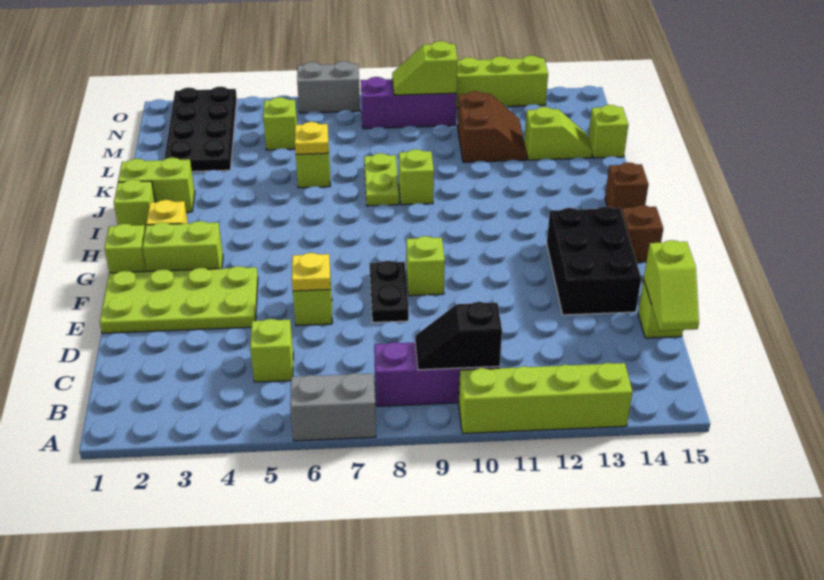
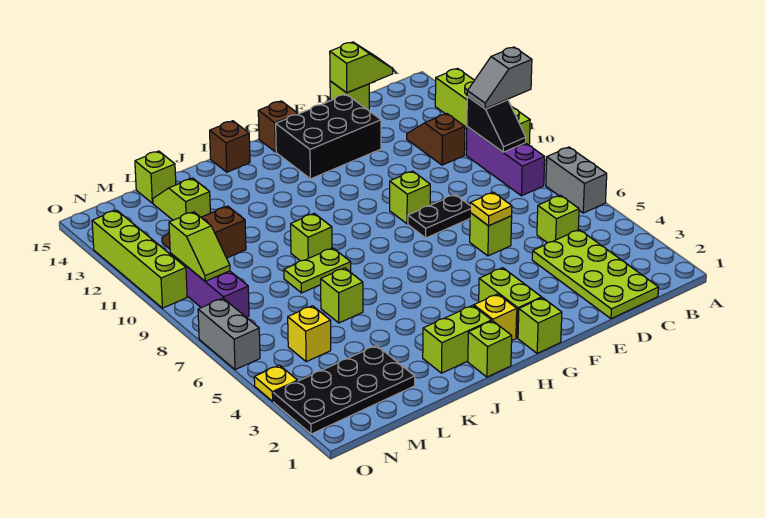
none -> grey slope A10:B10 level 3 top A
none -> brown slope C11:C12 level 1 top 11
lime plate E1:F4 level 1 -> lime plate C1:D4 level 1
lime brick J1:J2 level 1 -> lime brick I2:J2 level 1
yellow plate K6 level 2 -> yellow plate O4 level 1
lime brick M5 level 1 -> yellow brick M5 level 1

